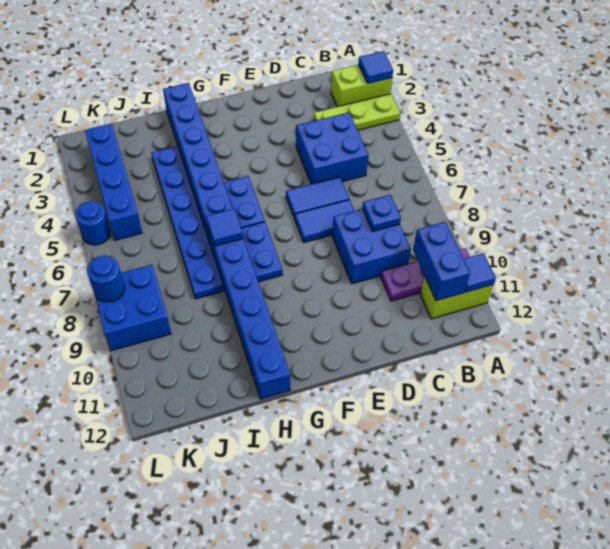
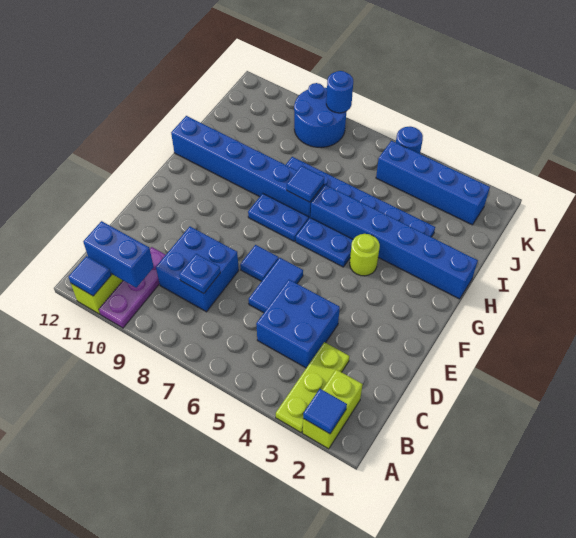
blue tile D7:E7 level 1 -> blue tile E7 level 1
none -> lime round brick G4 level 1
blue brick K8:L9 level 1 -> blue round brick K8:L9 level 1

